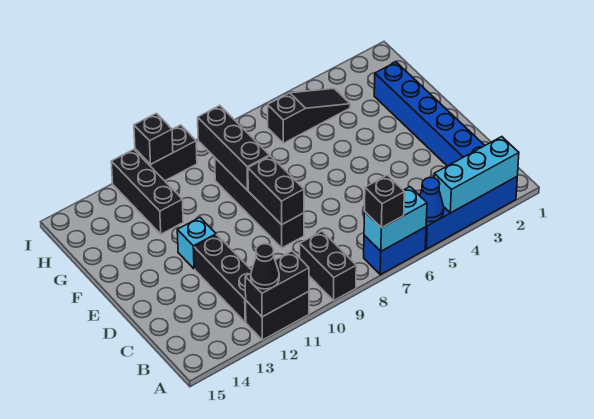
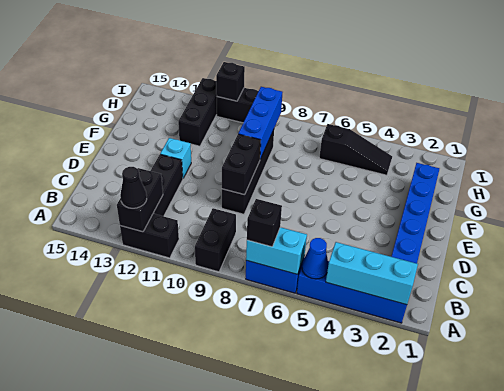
black brick A11:A12 level 2 -> black brick A12:B12 level 2
black brick F9:H9 level 2 -> blue brick F9:H9 level 2

